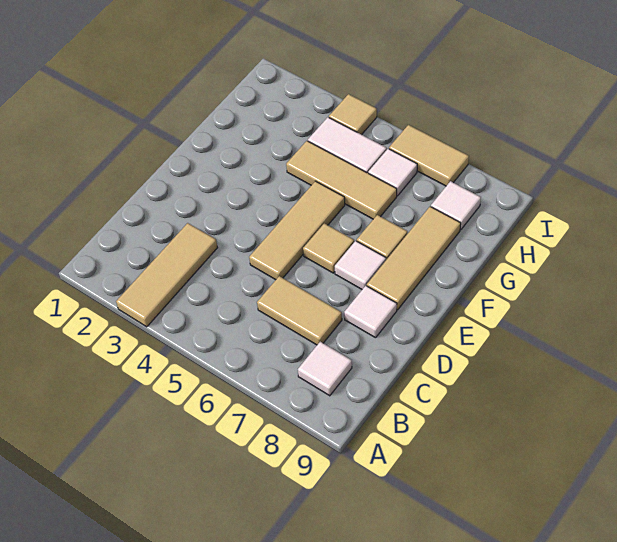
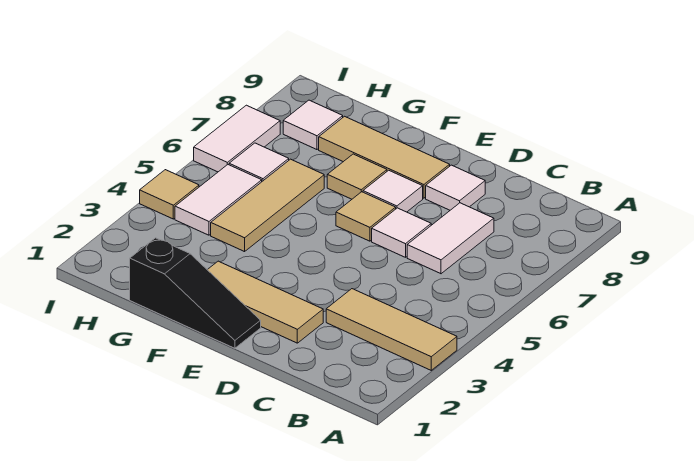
white tile B8 level 1 -> white tile D6 level 1
tan tile C6:C7 level 1 -> white tile C6:C7 level 1
tan tile D5:F5 level 1 -> tan tile D2:F2 level 1
none -> black slope E1:G1 level 1 top G
tan tile I6:I7 level 1 -> white tile I6:I7 level 1

